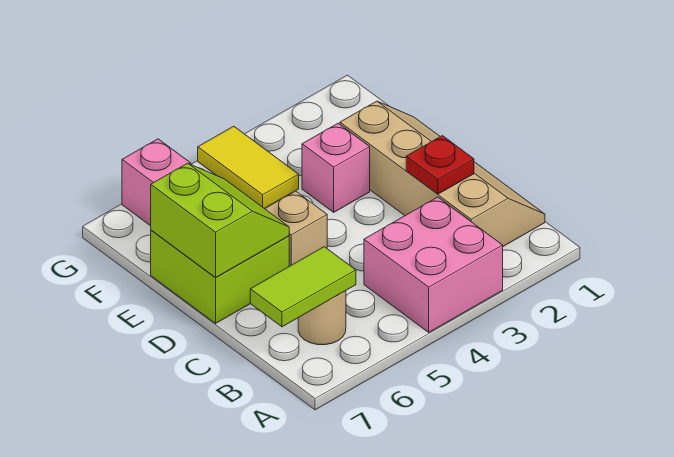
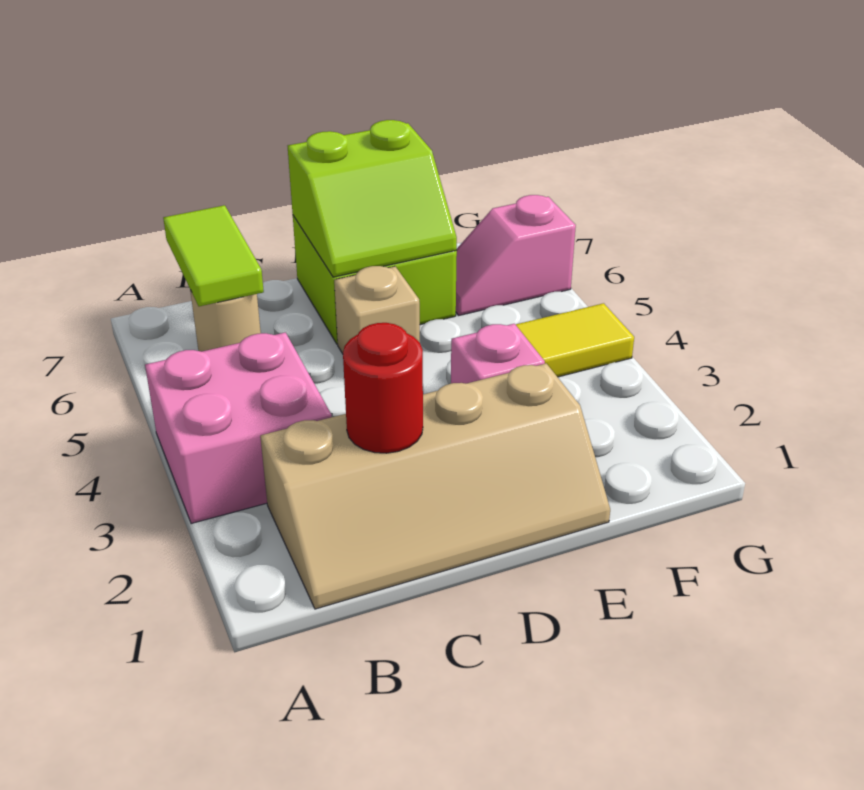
red plate C2 level 2 -> red round brick C2 level 2

